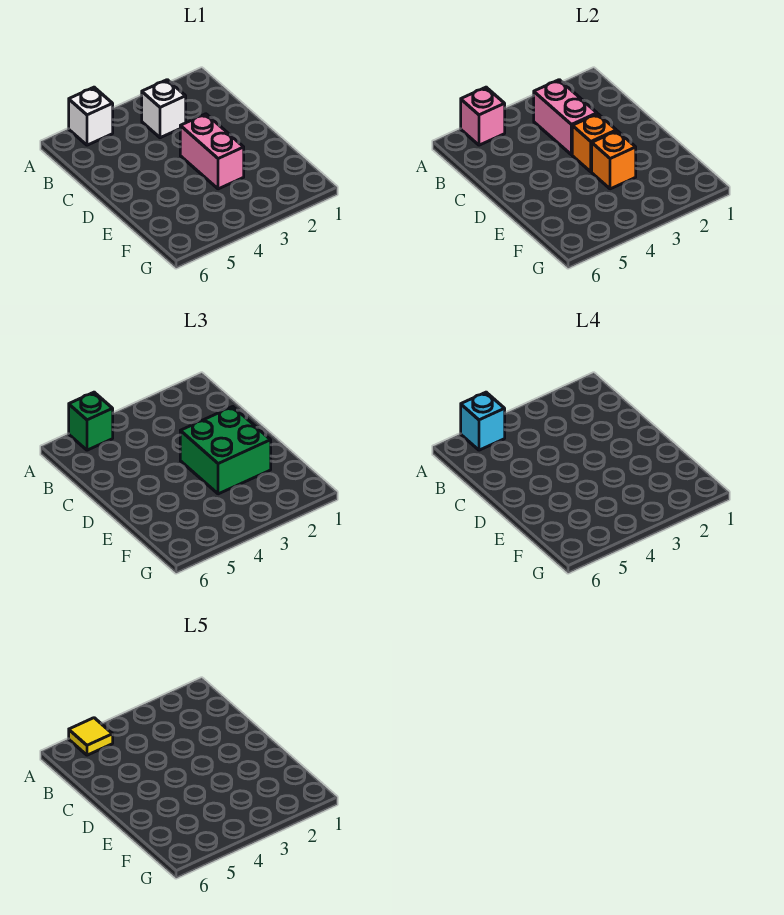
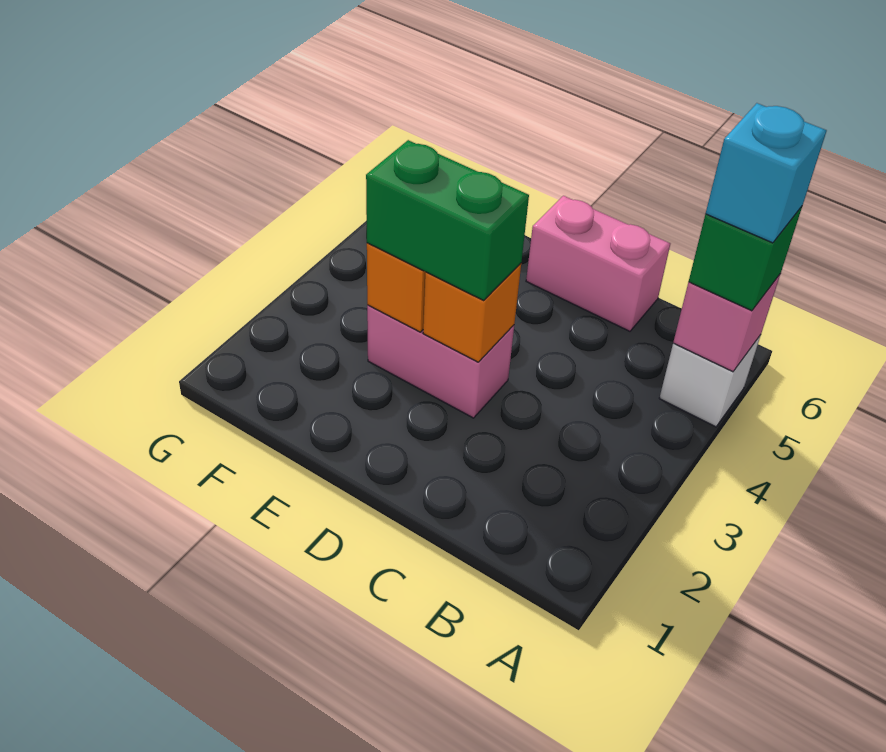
yellow tile A5 level 5 -> none
white brick B3 level 1 -> none
pink brick B3:C3 level 2 -> pink brick C6:D6 level 1
green brick D2:E3 level 3 -> green brick D3:E3 level 3

